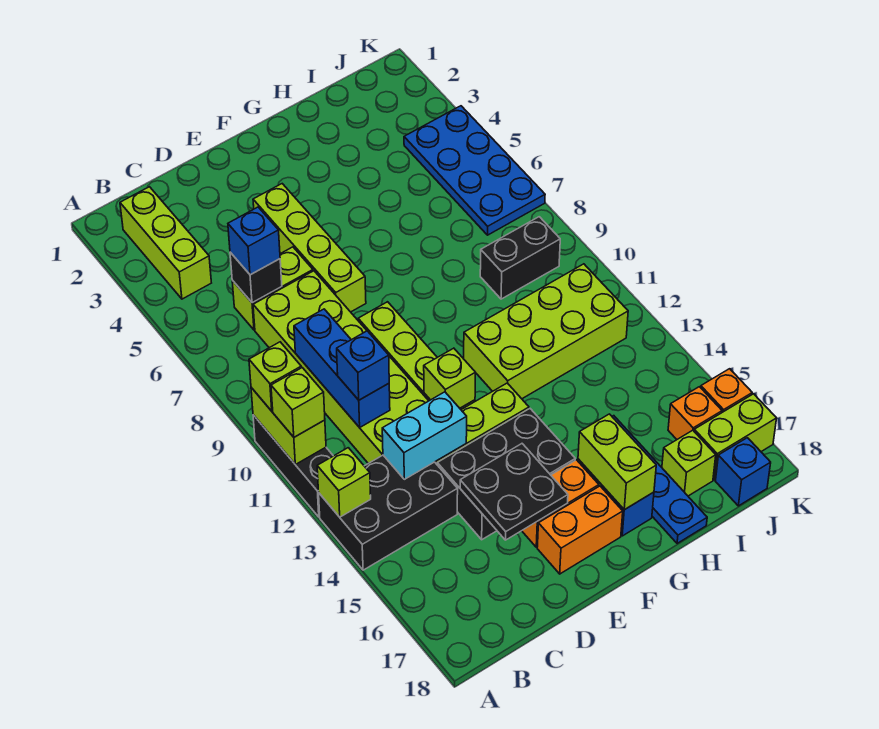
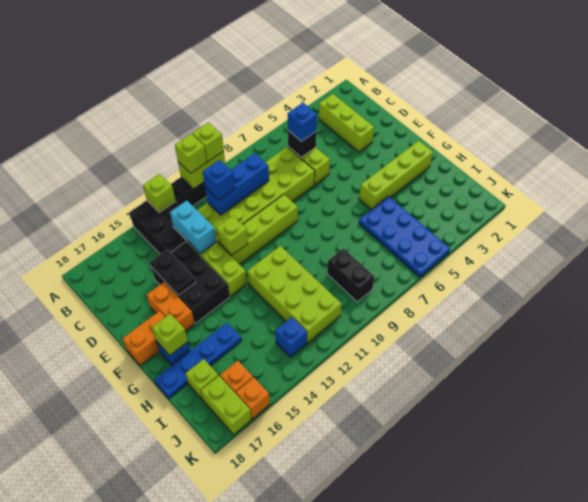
lime brick B2:B4 level 1 -> lime brick B3:D3 level 1
black plate D15:E16 level 2 -> black plate D15:E15 level 2
lime brick E4:E7 level 1 -> lime brick G2:G5 level 1
orange brick E17:F17 level 1 -> orange brick F17:F18 level 1
lime brick G16:G17 level 2 -> lime brick G17 level 2
blue plate J4:K7 level 1 -> blue plate H5:K6 level 1
blue brick J18 level 1 -> blue brick J13 level 1

